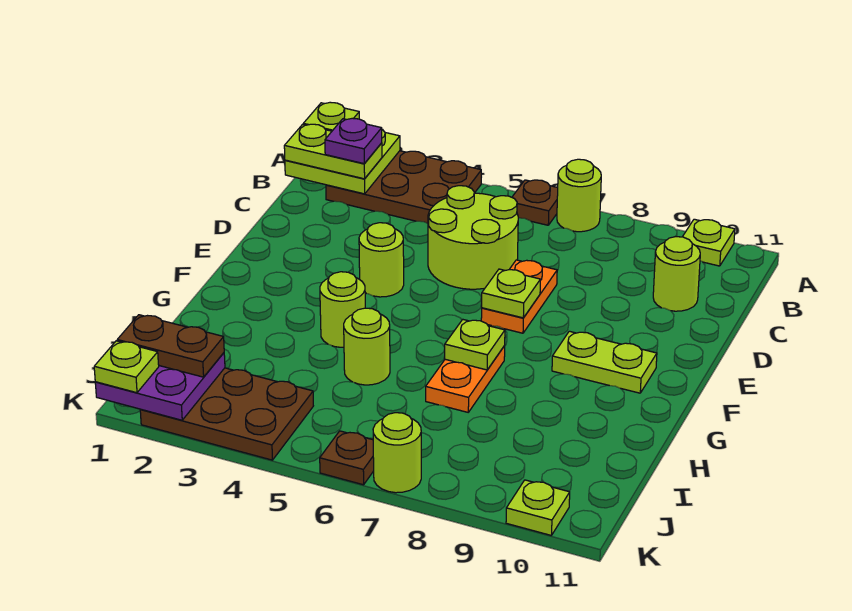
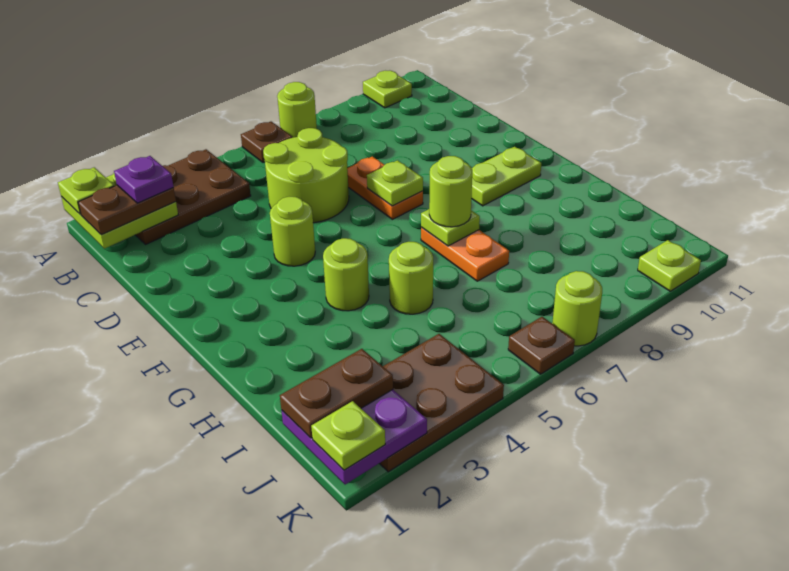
lime plate B1:B2 level 3 -> brown plate B1:B2 level 3
lime round brick C10 level 1 -> lime round brick G7 level 3

